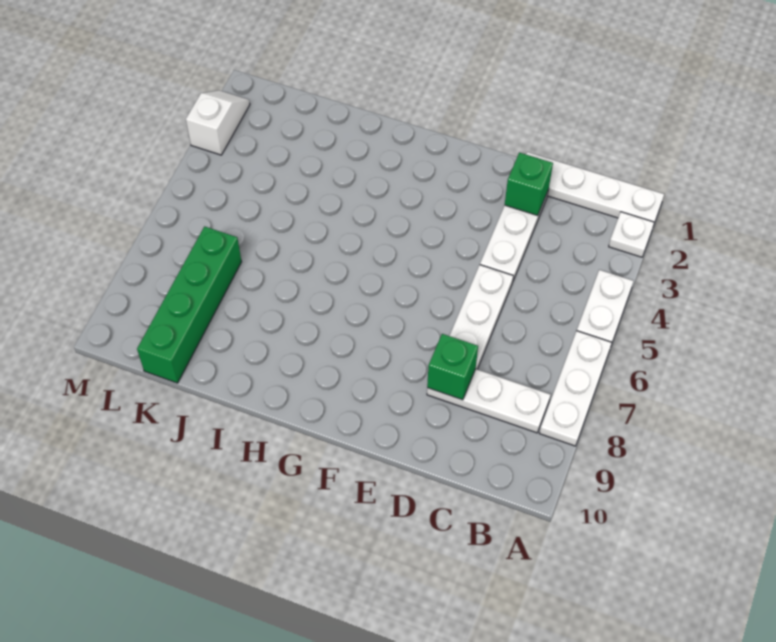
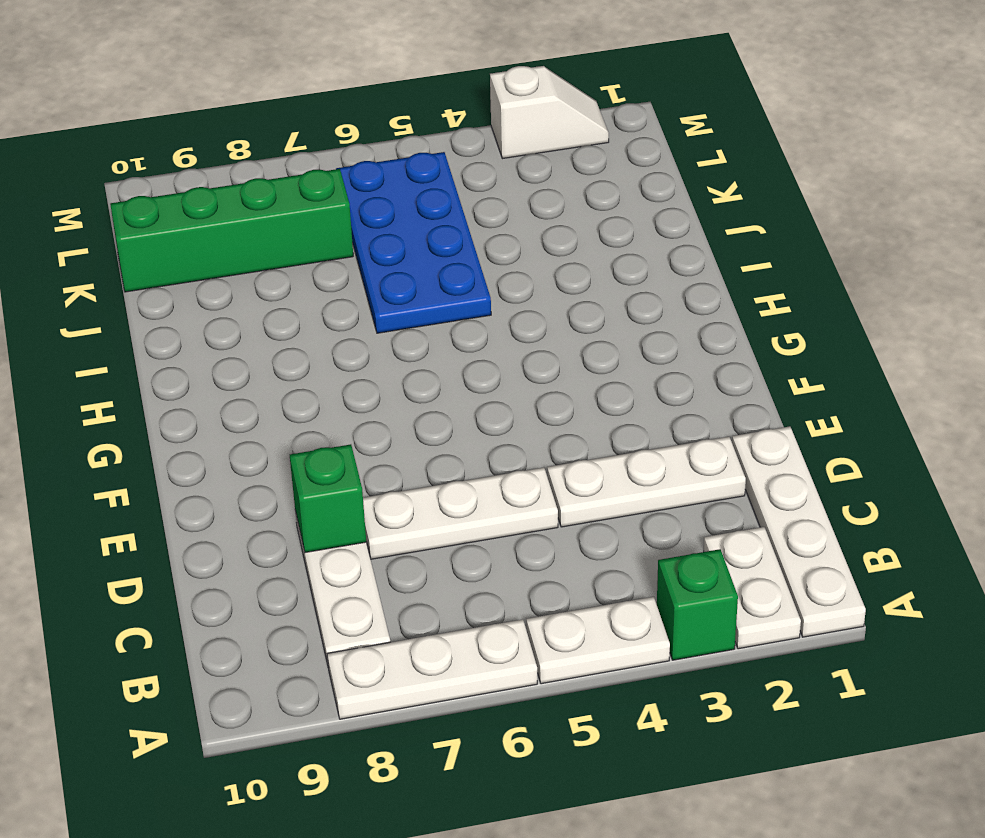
white plate A2 level 1 -> white plate A2:B2 level 1
green brick D2 level 2 -> green brick A3 level 1
none -> blue plate I5:L6 level 1

